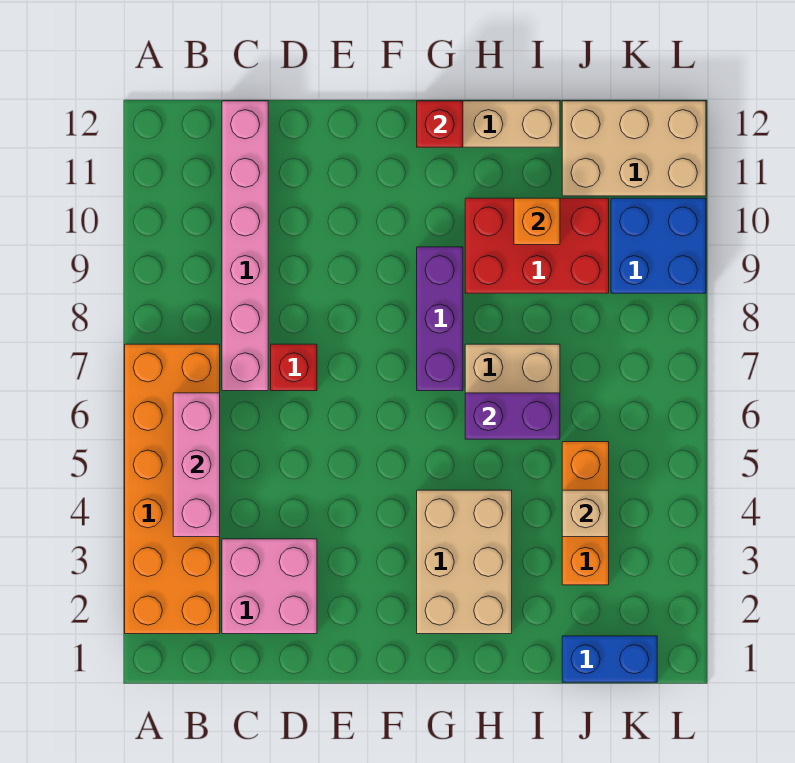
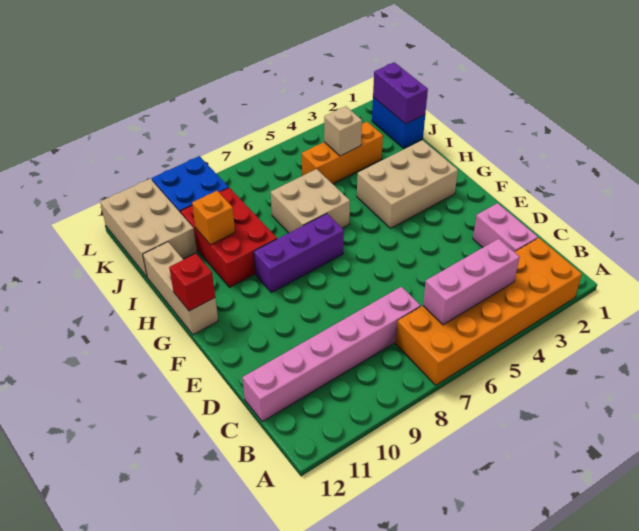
pink brick C2:D3 level 1 -> pink brick C2:D2 level 1
red brick D7 level 1 -> none
purple brick H6:I6 level 2 -> purple brick J1:K1 level 2

